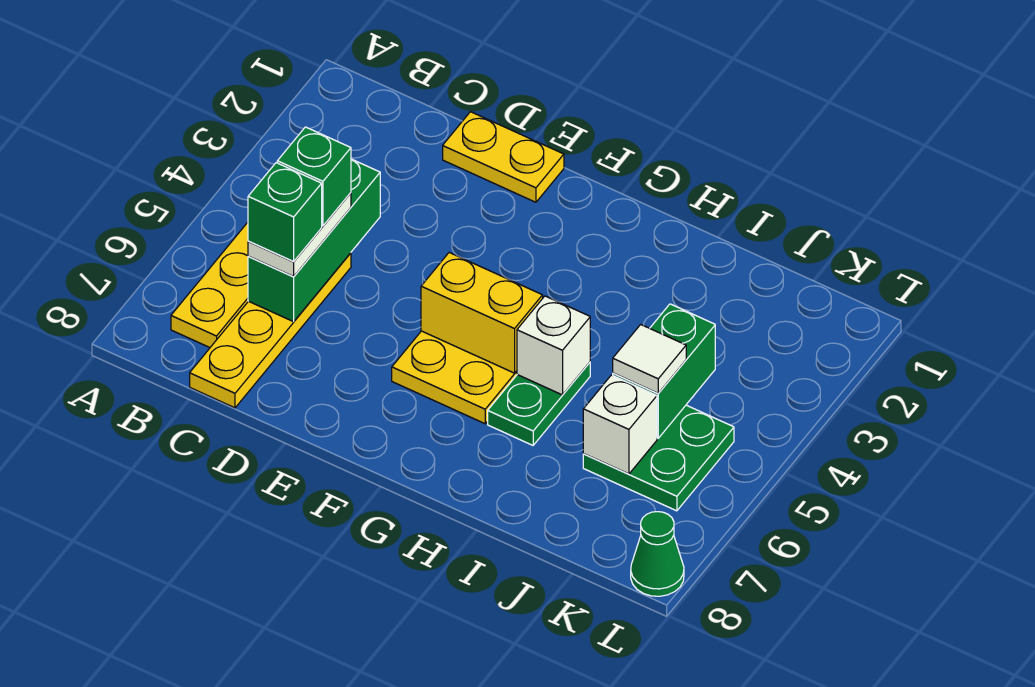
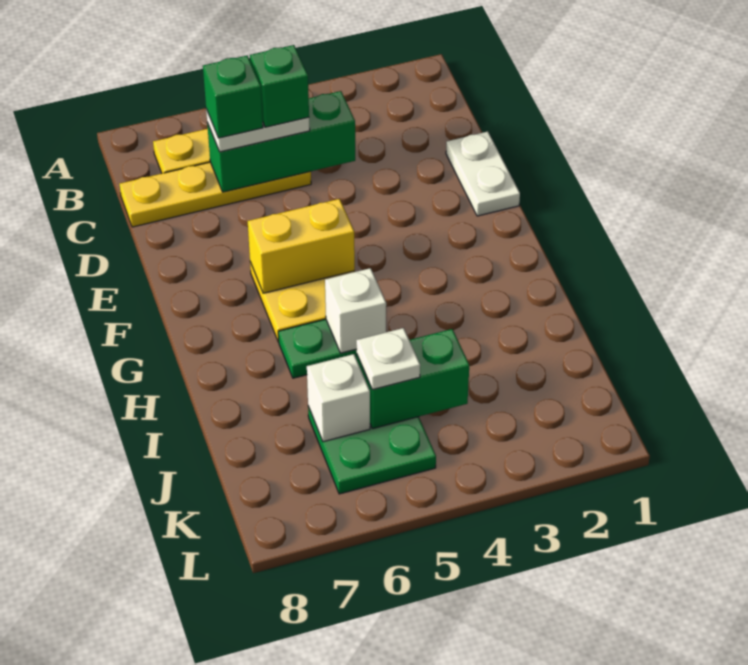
yellow plate D1:E1 level 1 -> white plate D1:E1 level 1
yellow brick F5:G5 level 2 -> yellow brick F5:F6 level 2
white tile J5 level 3 -> white plate J5 level 3
green cone L8 level 1 -> none

